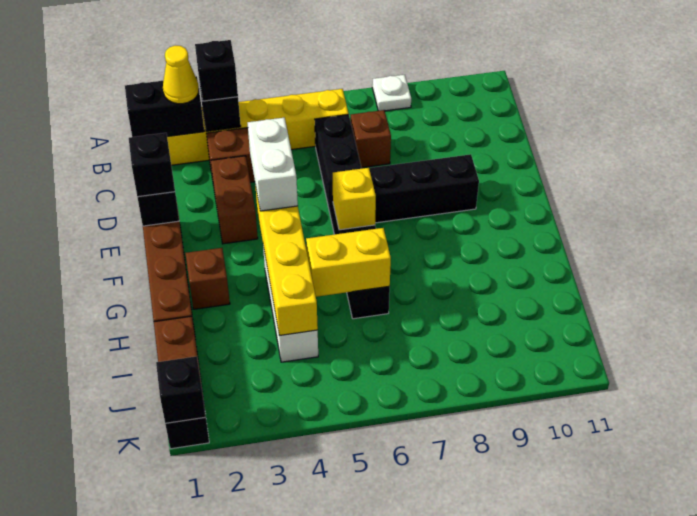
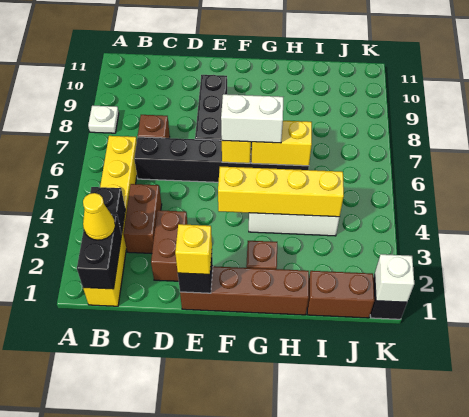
black brick B3 level 3 -> none
brown brick D3:E3 level 1 -> brown brick D2:D3 level 1
black brick E1 level 3 -> yellow brick E1 level 3
white brick E4:F4 level 3 -> white brick F6:G6 level 3
yellow brick H5:H6 level 2 -> yellow brick G6:H6 level 2
black brick K1 level 2 -> white brick K1 level 2

